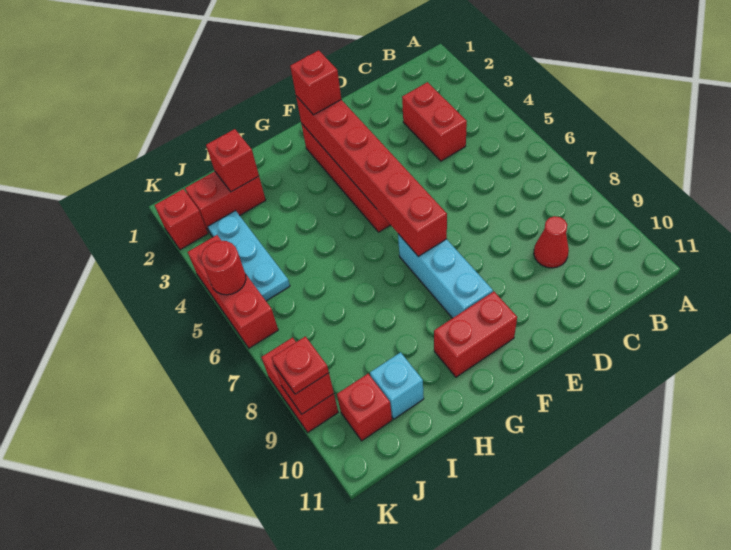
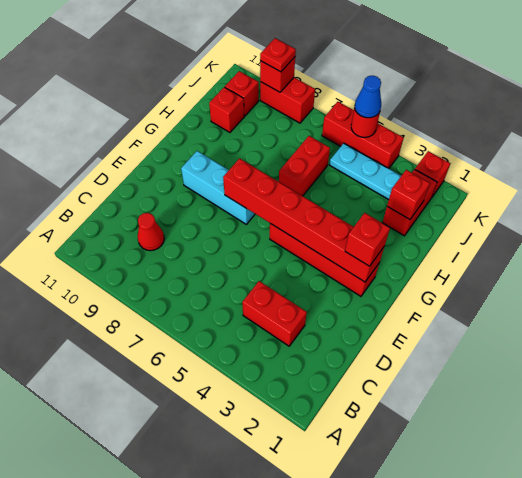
red brick F10:G10 level 1 -> red brick H6:I6 level 1
cyan brick I10 level 1 -> red brick I10 level 1
none -> blue cone K5 level 3

